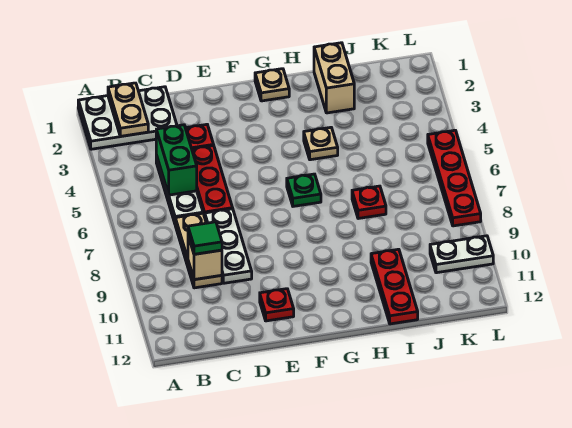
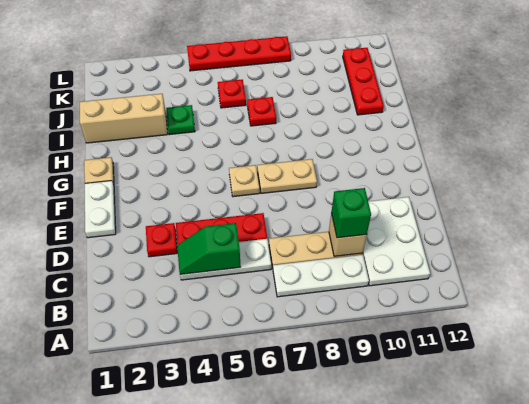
white plate A1:C2 level 1 -> white plate B10:D11 level 1
tan plate B1:B2 level 2 -> tan plate F7:F8 level 1
green brick C4:C5 level 2 -> green slope C4:C5 level 2 top 5
green tile C9 level 3 -> green brick C9 level 3
white plate D7:D9 level 1 -> white plate B7:B9 level 1
red plate E11 level 1 -> red plate J6 level 1
green plate G6 level 1 -> green plate I4 level 1
tan plate H4 level 1 -> tan plate F6 level 1
tan brick I1:I2 level 1 -> tan brick I1:I3 level 1
red plate I10:I12 level 1 -> red plate I11:K11 level 1
white plate K10:L10 level 1 -> white plate E1:F1 level 1

